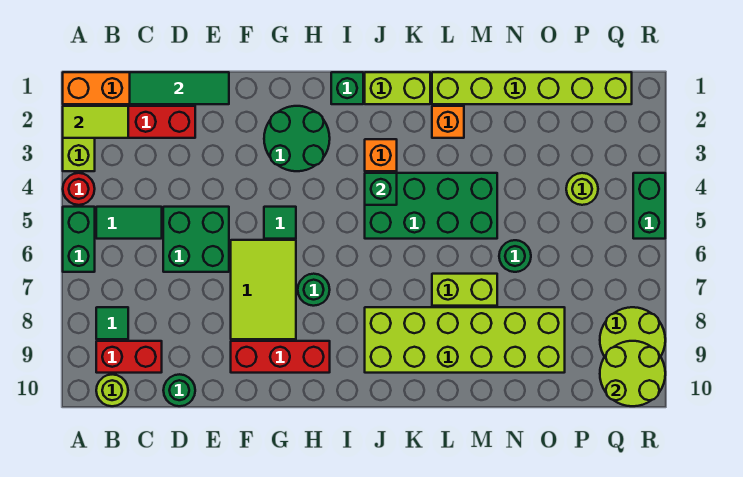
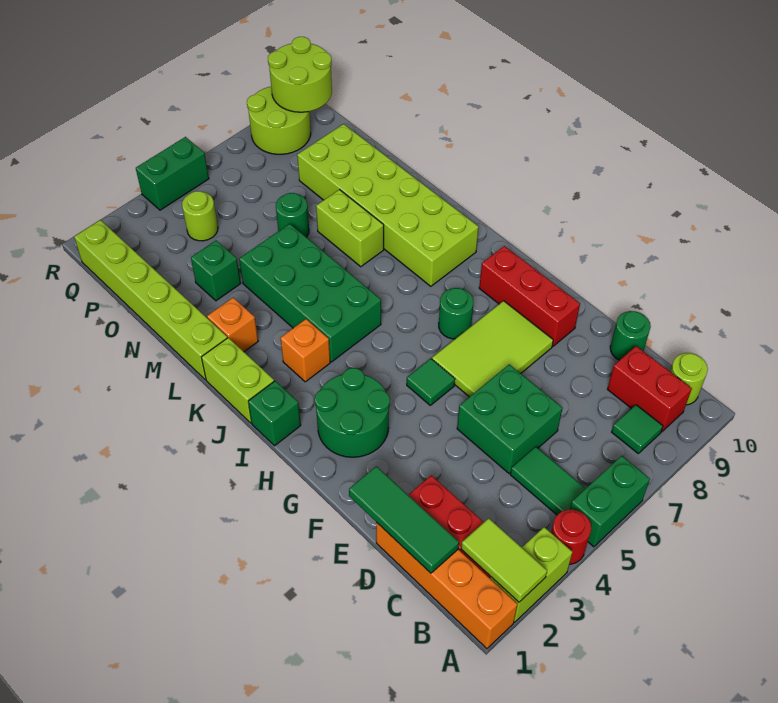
green brick J4 level 2 -> green brick N3 level 1

